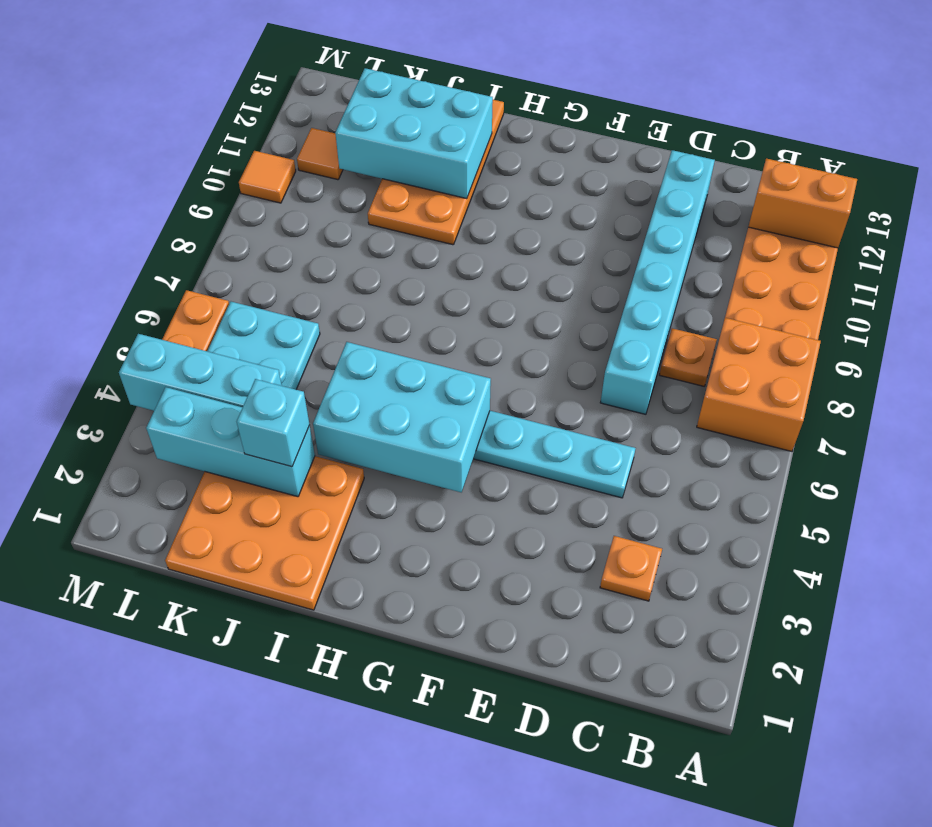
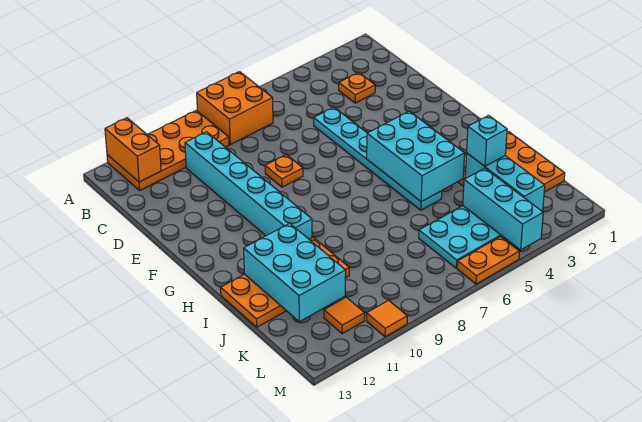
orange plate C8 level 1 -> orange plate E8 level 1
cyan brick D7:D12 level 1 -> cyan brick C10:H10 level 1

